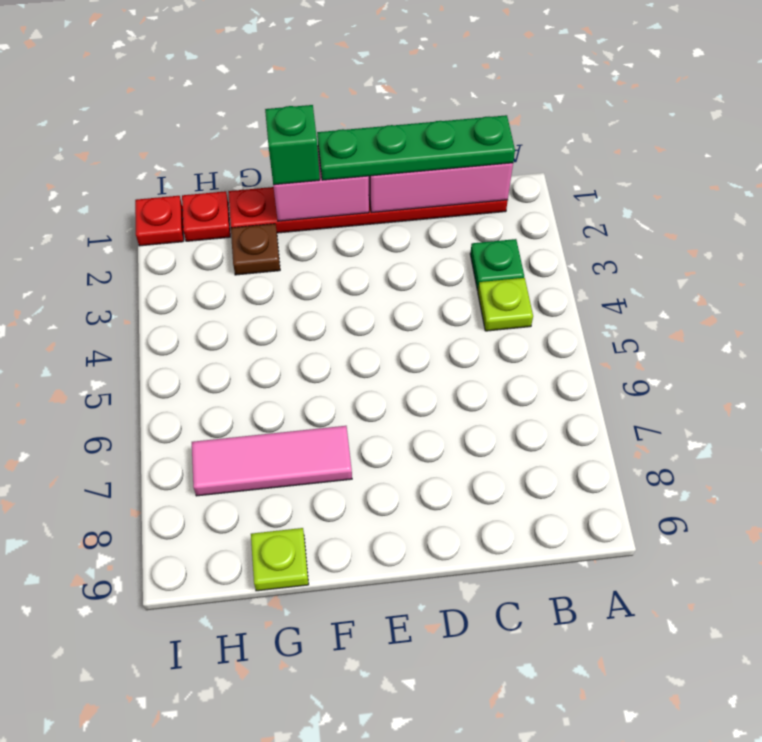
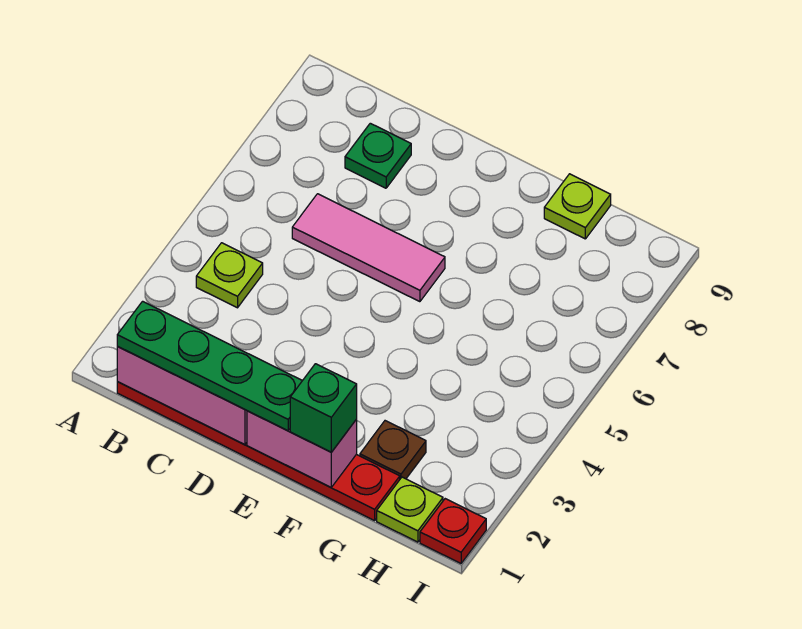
green plate B3 level 1 -> green plate C8 level 1
pink tile F7:H7 level 1 -> pink tile C6:E6 level 1
red plate H1 level 1 -> lime plate H1 level 1

